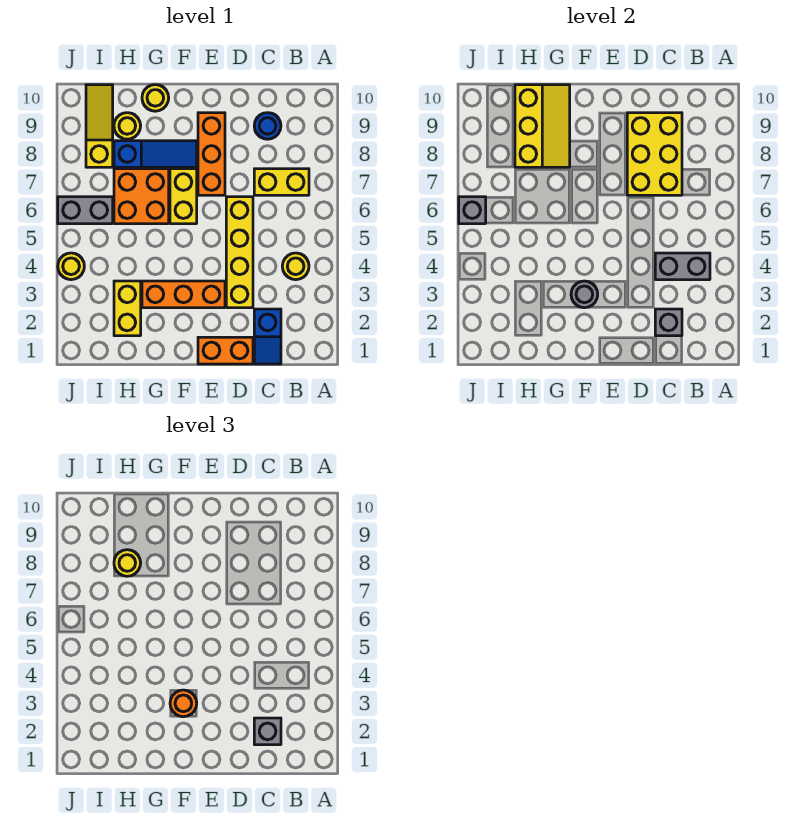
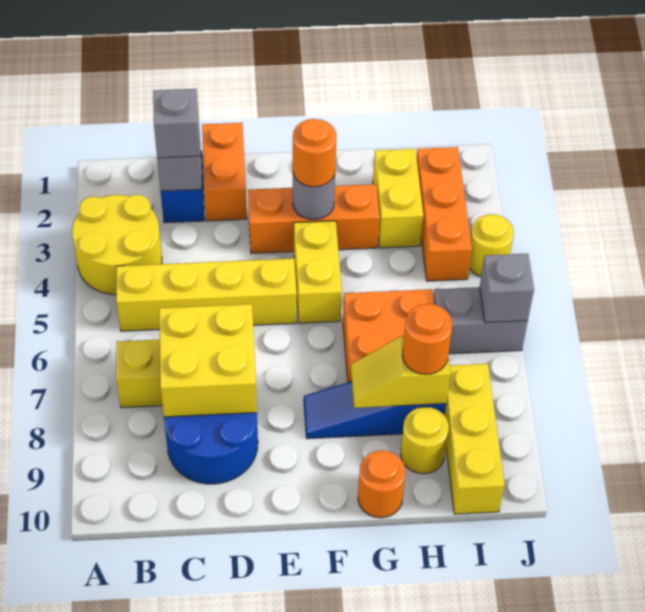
yellow round brick B4 level 1 -> yellow round brick A3:B4 level 1
grey brick B4:C4 level 2 -> none
yellow brick C7:D9 level 2 -> yellow brick C7:D8 level 2
blue round brick C9 level 1 -> blue round brick C8:D9 level 1
orange brick D1:E1 level 1 -> orange brick D1:D2 level 1
yellow brick D3:D6 level 1 -> yellow brick B5:E5 level 1
orange brick E7:E9 level 1 -> orange brick I2:I4 level 1
yellow brick F6:F7 level 1 -> yellow brick F4:F5 level 1
yellow slope G8:H10 level 2 top H -> yellow slope G8:H8 level 2 top H
yellow round brick G10 level 1 -> orange round brick G10 level 1
yellow round brick H8 level 3 -> orange round brick H8 level 3
yellow slope I8:I10 level 1 top 8 -> yellow brick I8:I10 level 1

